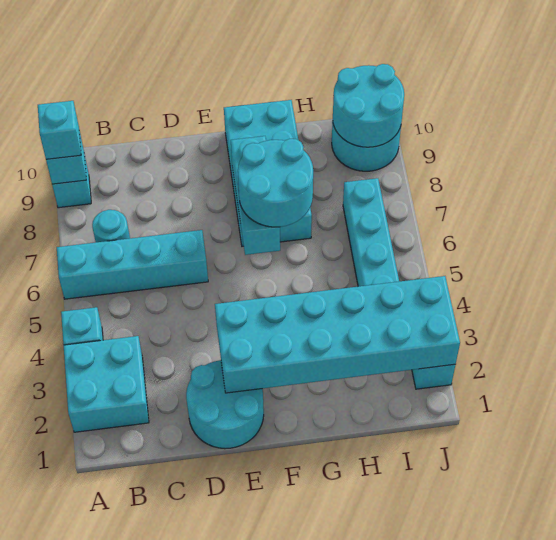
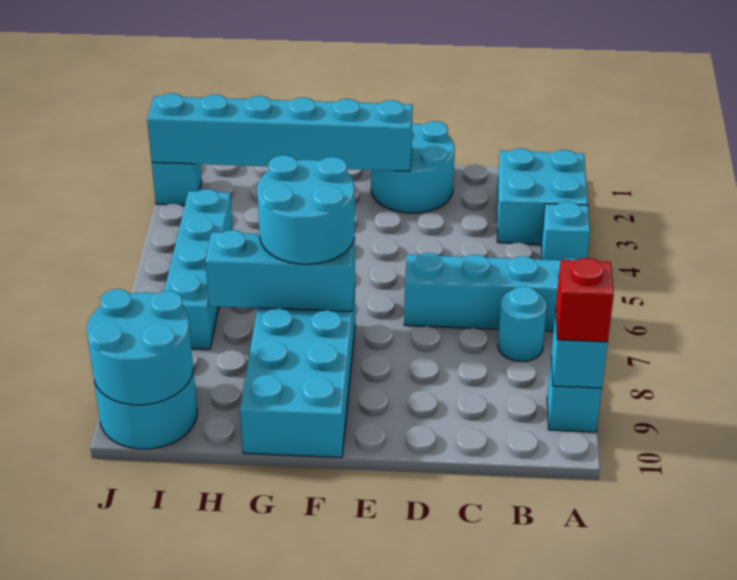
cyan brick A9 level 3 -> red brick A9 level 3
cyan brick E2:J3 level 2 -> cyan brick E2:J2 level 2
cyan brick F6:F8 level 2 -> cyan brick F7:H7 level 2

